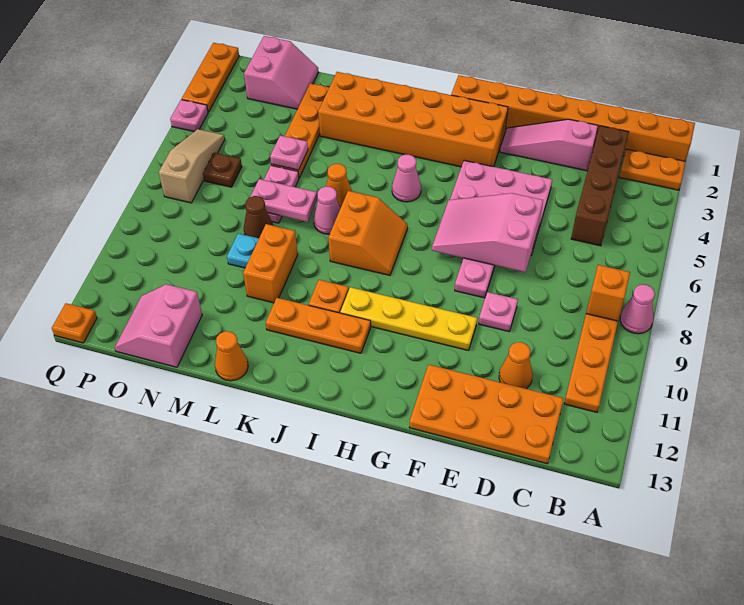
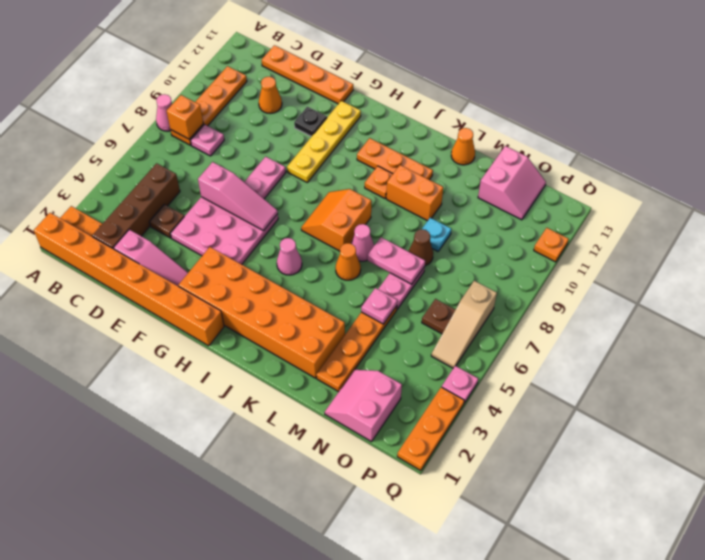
orange plate C12:F13 level 1 -> orange plate C13:F13 level 1
none -> brown plate D4 level 1
pink slope E6:G7 level 2 top E -> pink slope E6:G6 level 2 top E
pink plate E9 level 1 -> pink plate C8 level 1
yellow plate F10:I10 level 1 -> yellow plate G9:G12 level 1
none -> black plate F11 level 1
orange brick L9:L10 level 1 -> orange brick K10:L10 level 1
orange plate Q13 level 1 -> orange plate Q11 level 1

